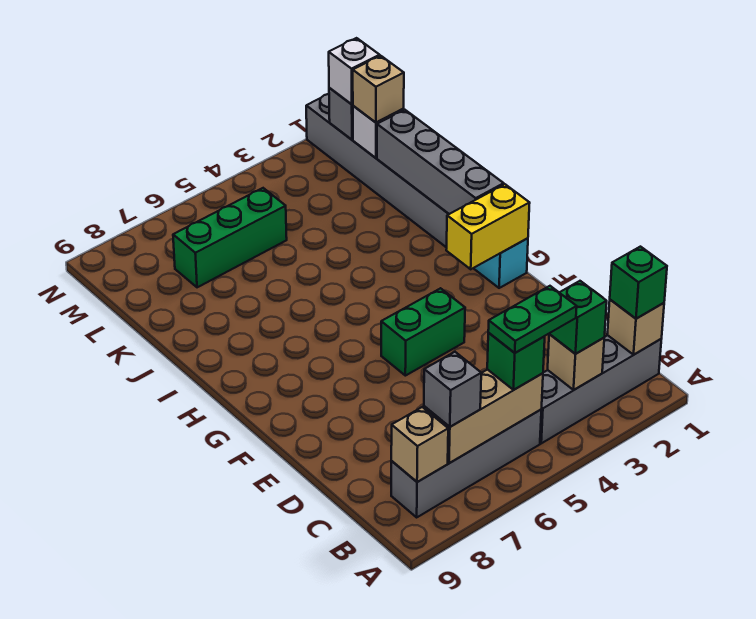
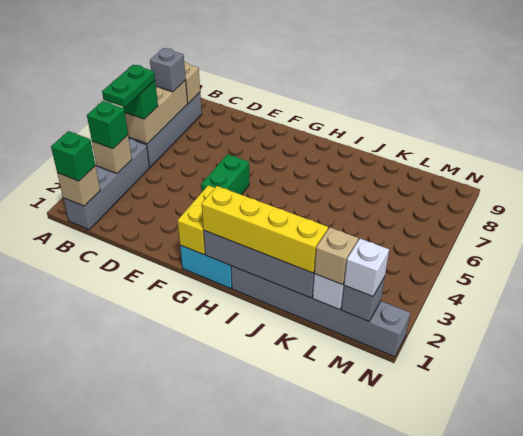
none -> yellow brick H1:K1 level 3
green brick L5:L7 level 1 -> none

